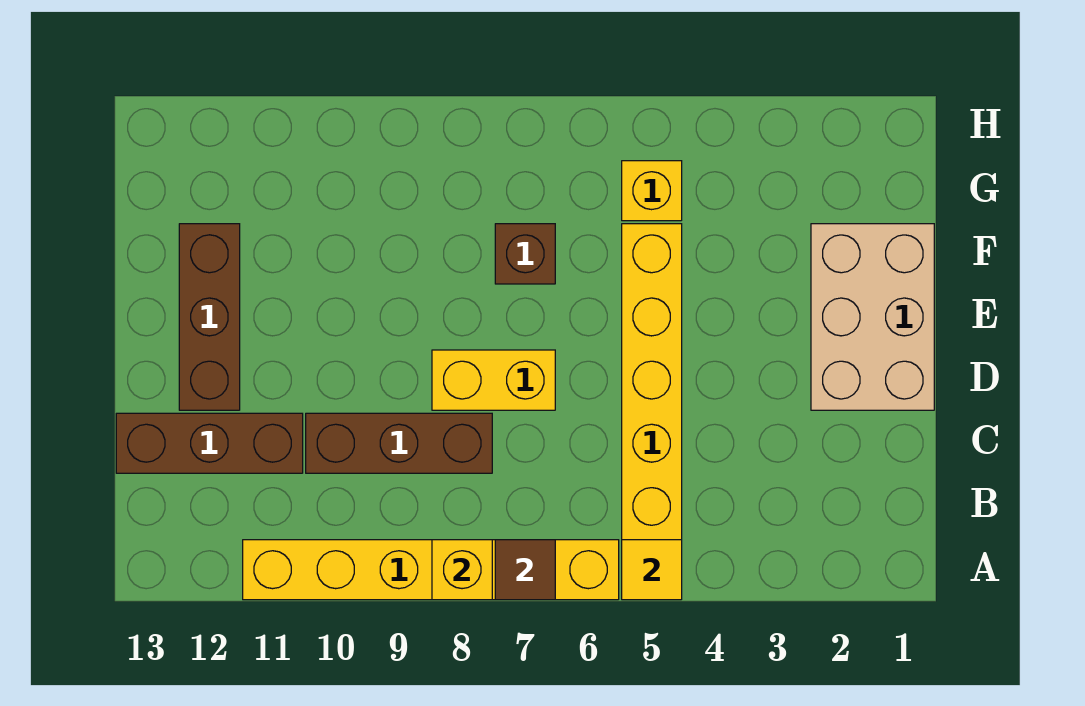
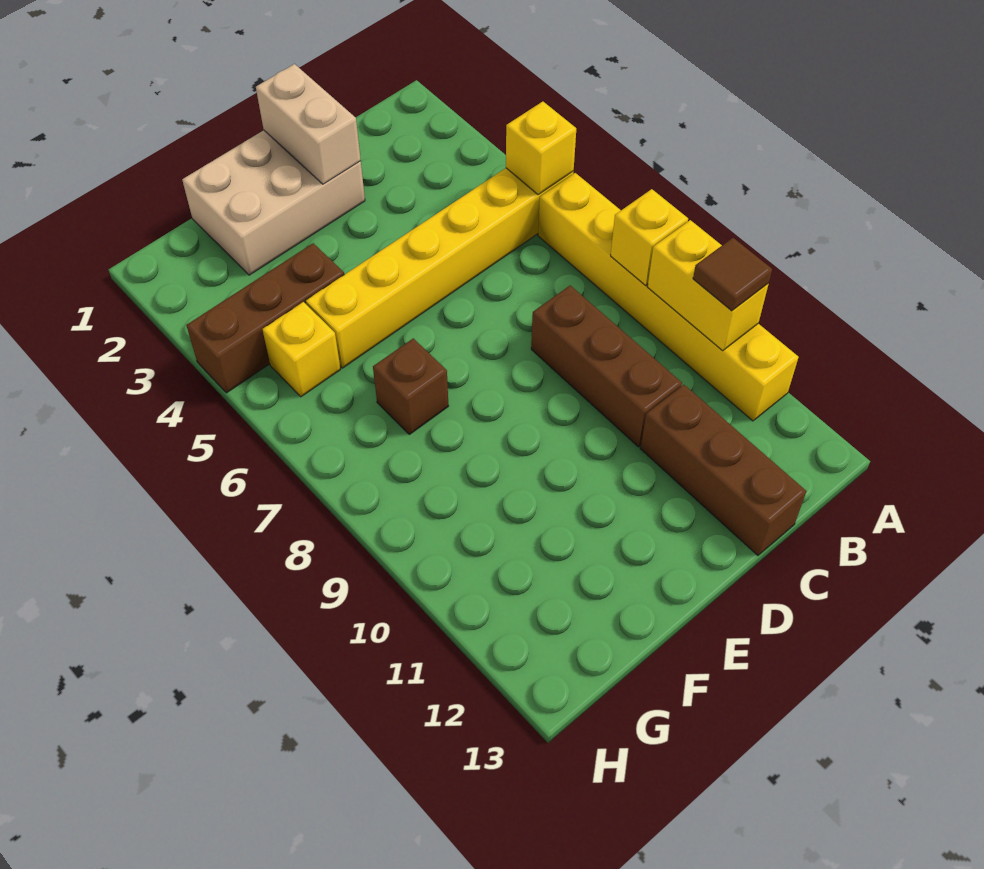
yellow tile A5 level 2 -> yellow brick A5 level 2
brown tile A7 level 2 -> brown tile A10 level 3
none -> tan brick D1:D2 level 2
yellow brick D7:D8 level 1 -> yellow brick A9:A10 level 2
brown brick D12:F12 level 1 -> brown brick F4:H4 level 1

